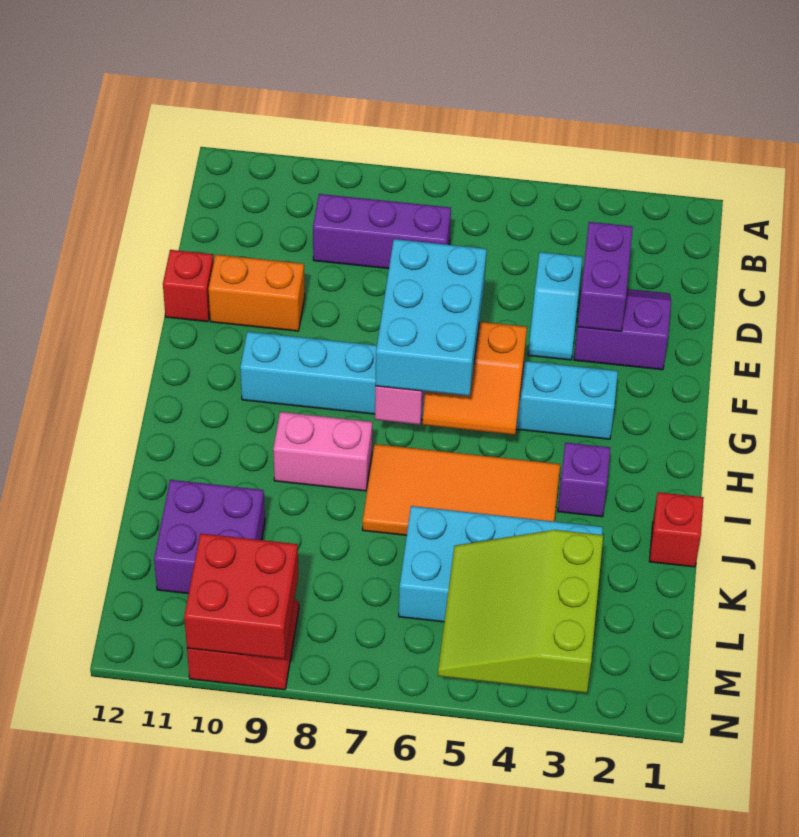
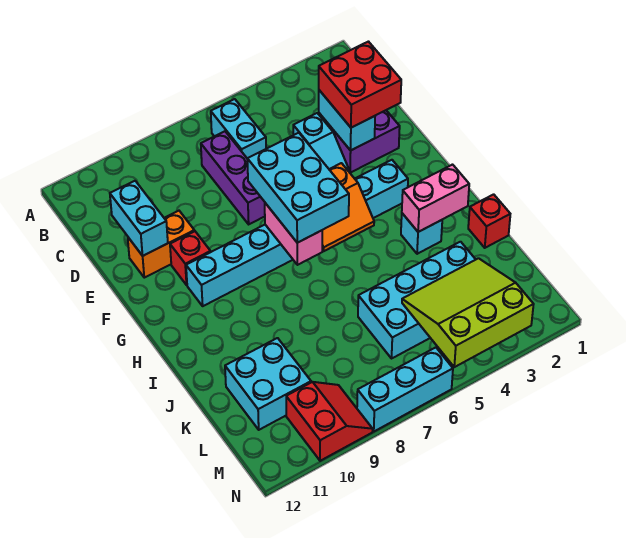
none -> cyan brick B6:C6 level 1
purple brick C7:C9 level 1 -> purple brick C7:E7 level 1
purple brick D3:E3 level 2 -> cyan brick D3:E3 level 2
none -> cyan brick D11:E11 level 2
red brick E12 level 1 -> red brick F10 level 1
purple brick I3 level 1 -> cyan brick I3 level 1
orange tile I4:J7 level 1 -> none
pink brick I8:I9 level 1 -> pink brick I2:I3 level 2
purple brick K10:L11 level 1 -> cyan brick K10:L11 level 1
lime slope L3:N5 level 2 top 3 -> lime slope L3:N5 level 2 top N
red brick M9:N10 level 2 -> red brick D2:E3 level 3
none -> cyan brick N6:N8 level 1

